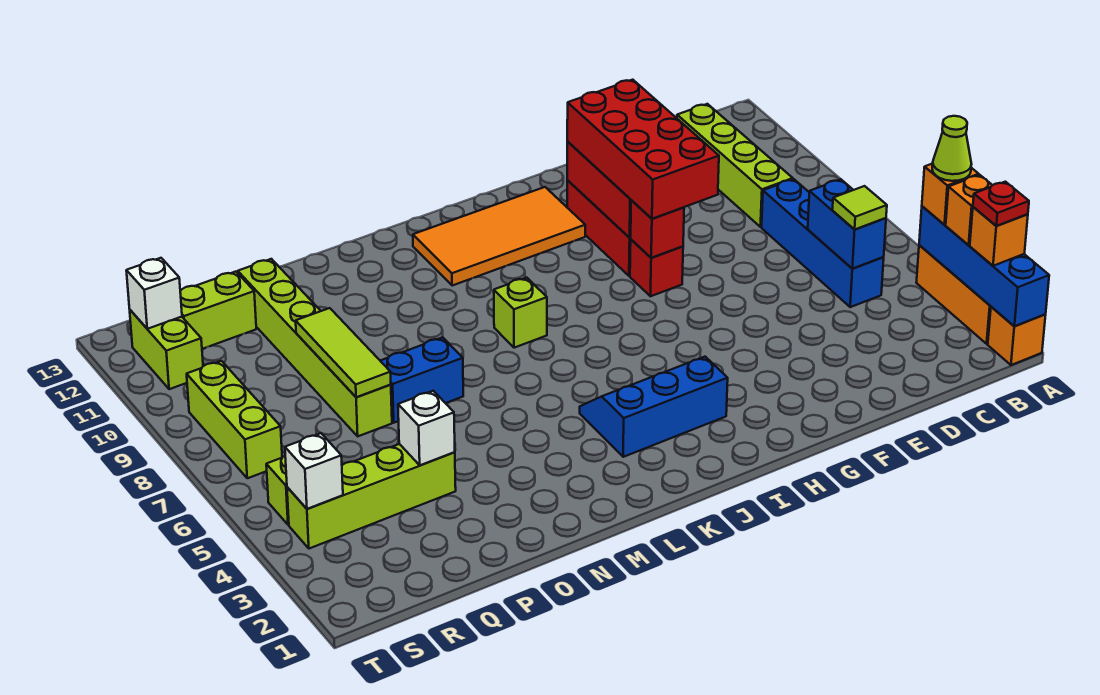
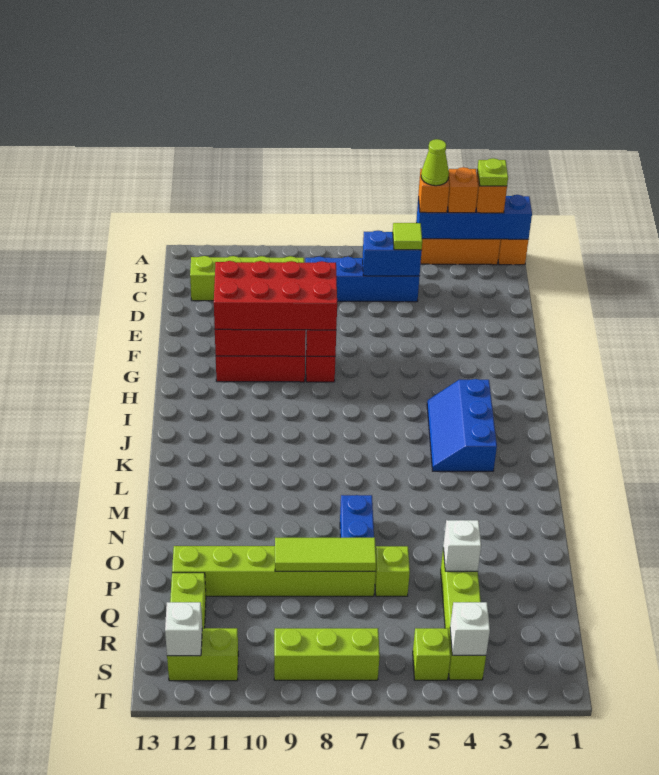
red plate A2 level 4 -> lime plate A2 level 4
orange tile H11:K12 level 1 -> none
lime brick K8 level 1 -> lime brick P6 level 1

